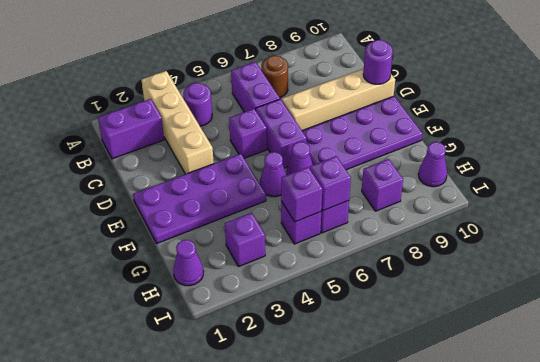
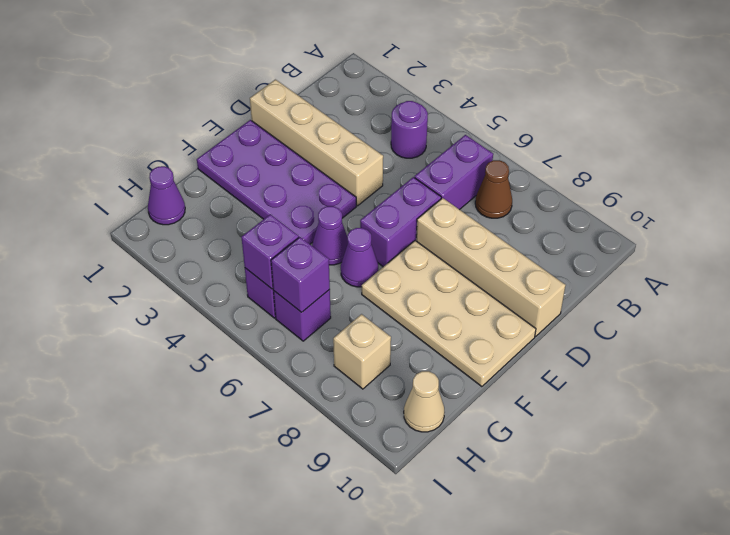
tan brick A3:D3 level 1 -> tan brick D1:D4 level 1
purple brick B1:B2 level 1 -> none
brown round brick B7 level 1 -> brown cone B7 level 1
purple brick D5 level 1 -> none
purple round brick D10 level 2 -> none
purple plate E7:F10 level 1 -> tan plate E7:F10 level 1
purple brick H3 level 1 -> none
purple brick H8 level 1 -> tan brick H8 level 1
purple cone H10 level 1 -> tan cone H10 level 1

